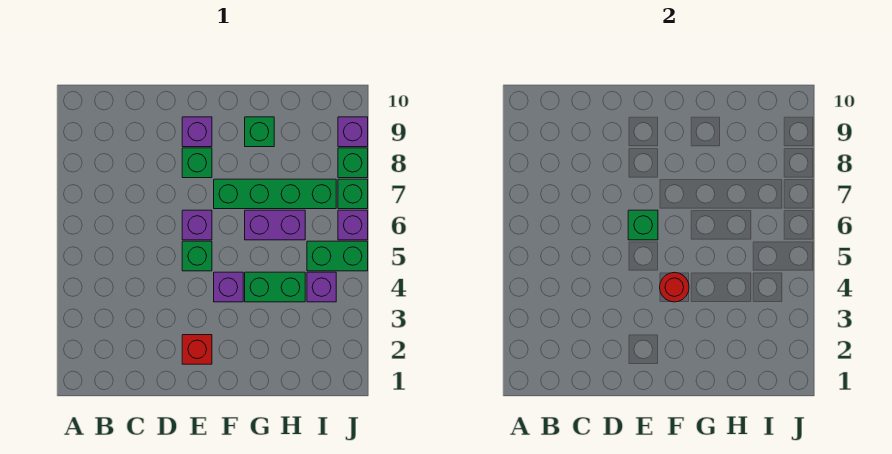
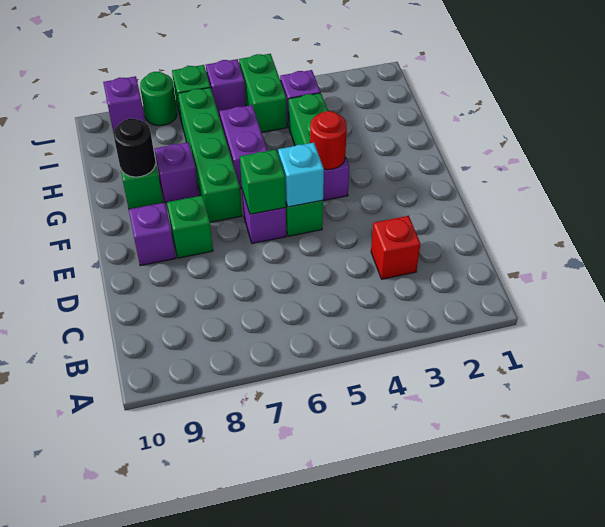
red brick E2 level 1 -> red brick C3 level 1
none -> cyan brick E5 level 2
none -> purple brick G8 level 1
none -> black round brick G9 level 2
green brick J8 level 1 -> green round brick J8 level 1

